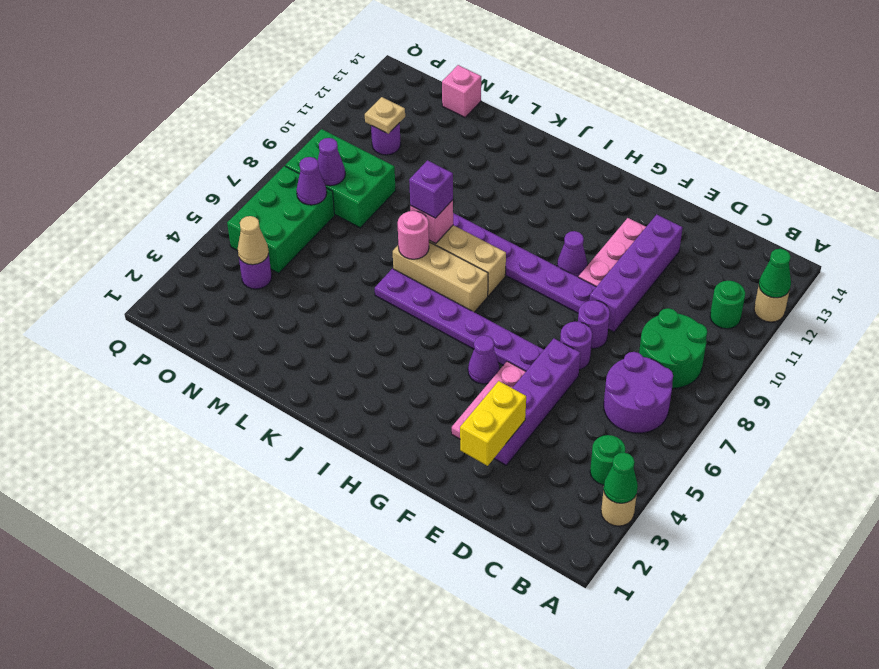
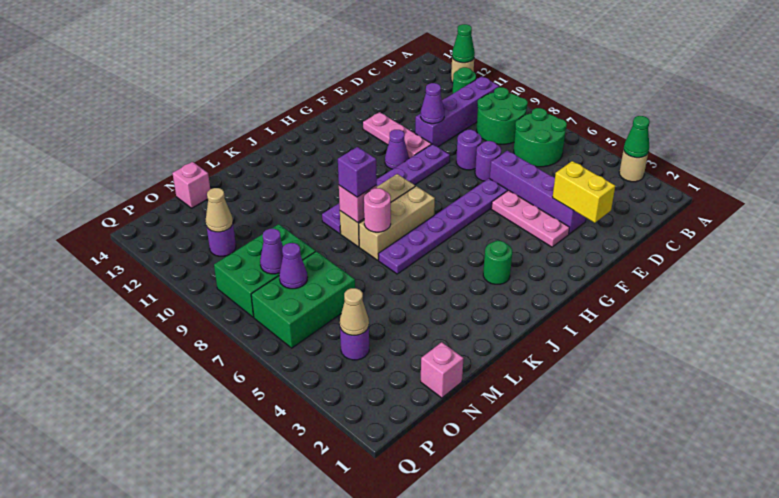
green round brick B4 level 1 -> green round brick I3 level 1
purple round brick B6:C7 level 1 -> green round brick B6:C7 level 1
purple brick E9:E12 level 1 -> purple brick B10:E10 level 1
purple cone G5 level 1 -> purple cone E10 level 2
none -> pink brick N1 level 1
green brick O5:P7 level 1 -> green brick N6:P7 level 1
tan plate O11 level 2 -> tan cone O11 level 2

